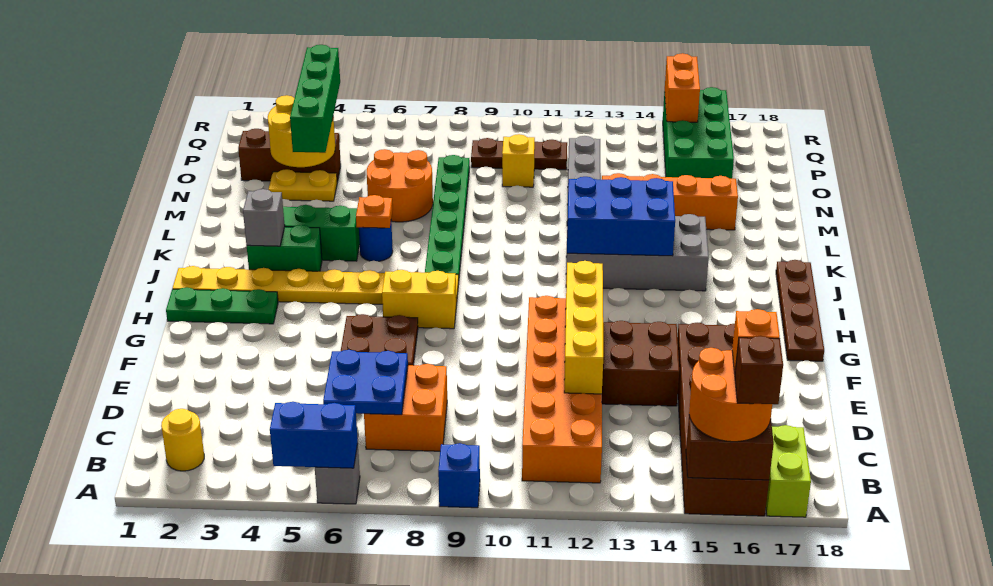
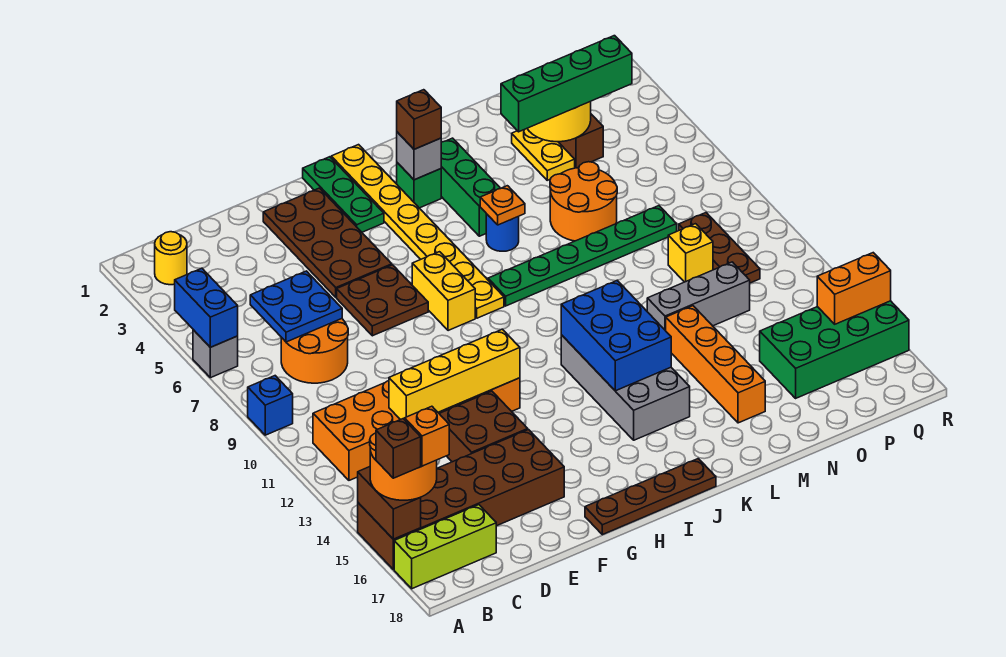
lime brick A17:B17 level 1 -> lime brick A17:C17 level 1
orange brick C7:D8 level 1 -> orange round brick C7:D8 level 1
none -> brown plate F2:G5 level 1
green brick J3:J4 level 1 -> green brick J3 level 1
none -> brown brick J3 level 3

